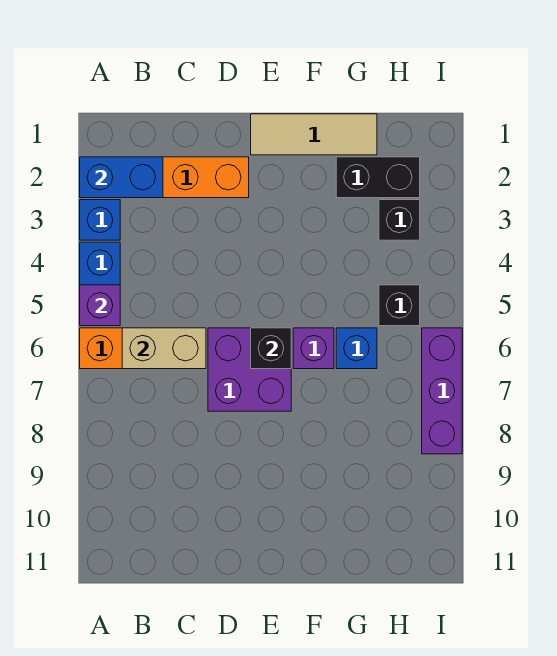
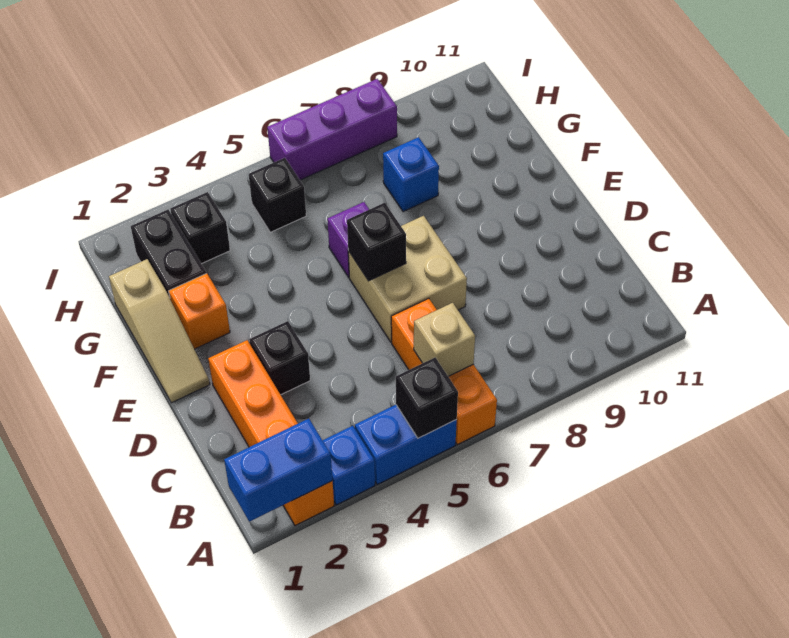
blue brick A2:B2 level 2 -> blue brick A1:A2 level 2
purple brick A5 level 2 -> black brick A5 level 2
tan brick B6:C6 level 2 -> tan brick B6 level 2
none -> black brick D3 level 1
purple brick D6:E7 level 1 -> tan brick D6:E7 level 1
tan tile E1:G1 level 1 -> tan slope E1:G1 level 1 top G
none -> orange brick F2 level 1
blue brick G6 level 1 -> blue brick G8 level 1

